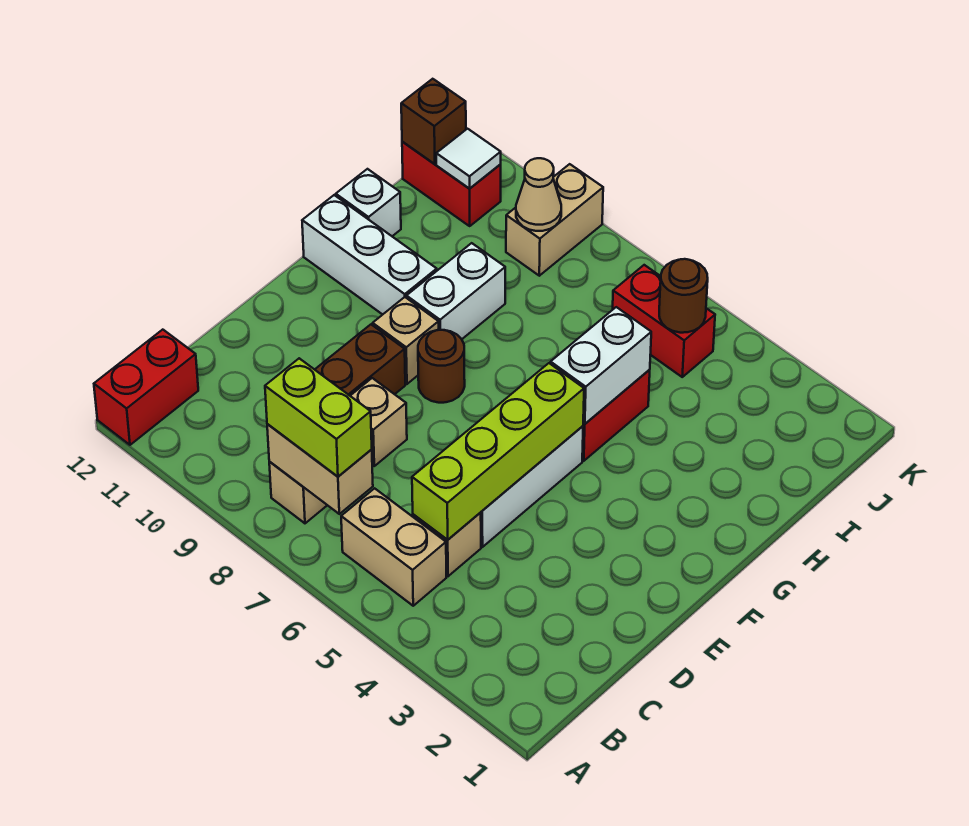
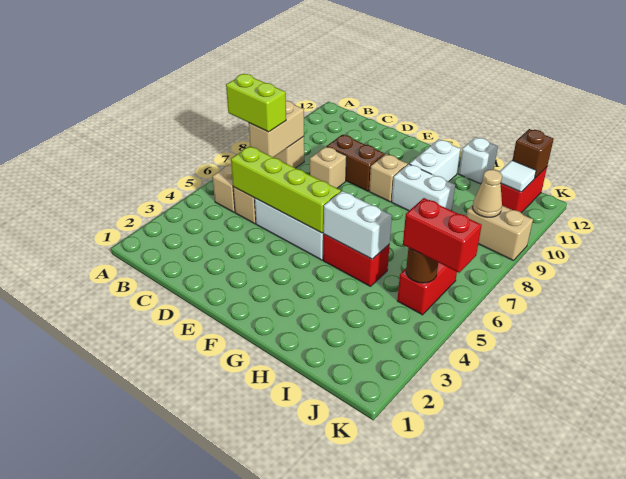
red brick A12:B12 level 1 -> red brick J5:K5 level 3
lime brick B7:B8 level 3 -> lime brick A7:B7 level 3
brown round brick F8 level 1 -> none
white brick G10:G12 level 1 -> white brick G10:G11 level 1

